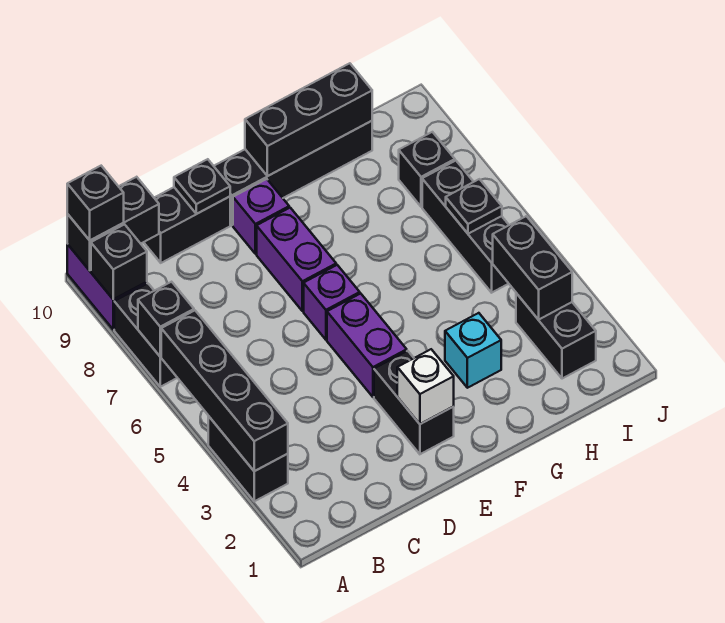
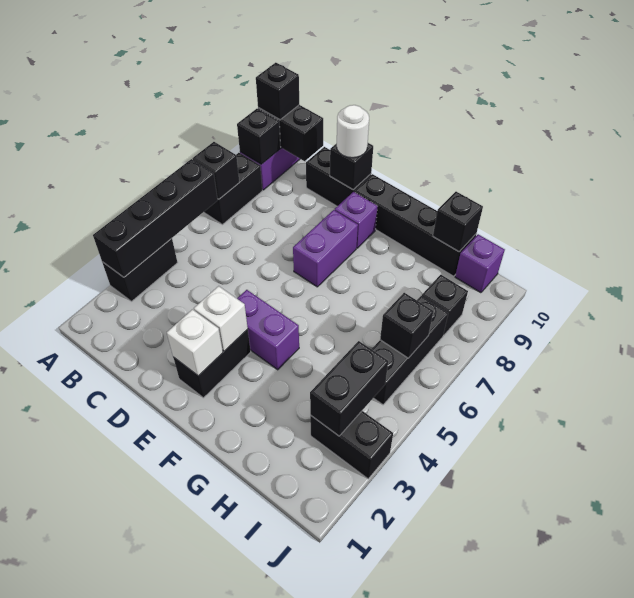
black plate D10 level 2 -> black brick D10 level 2
none -> white round brick D10 level 3
none -> white brick E3 level 2
purple brick E4:E5 level 1 -> purple brick E4:F4 level 1
purple brick E6 level 1 -> purple brick I10 level 1
black brick F10:H10 level 2 -> black brick H10 level 2
cyan brick G3 level 1 -> none
black brick I2:I3 level 1 -> black brick I3:J3 level 1
black plate I6 level 2 -> black brick I6 level 2

